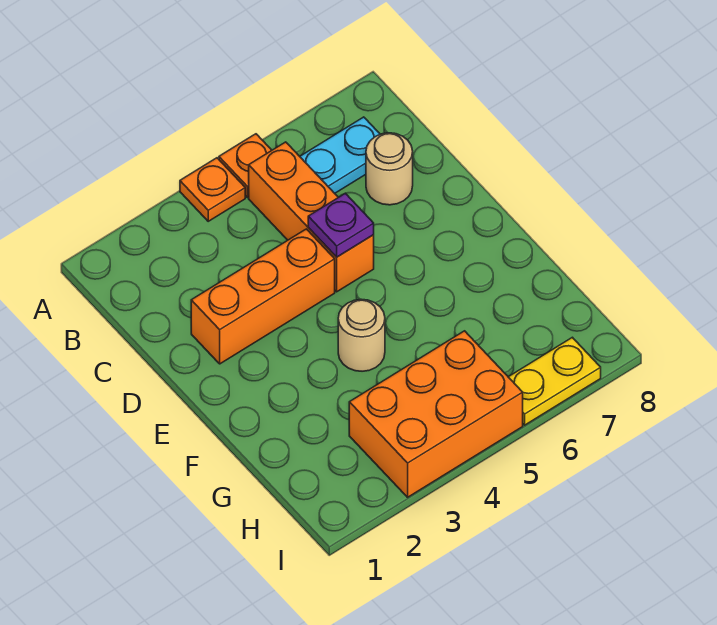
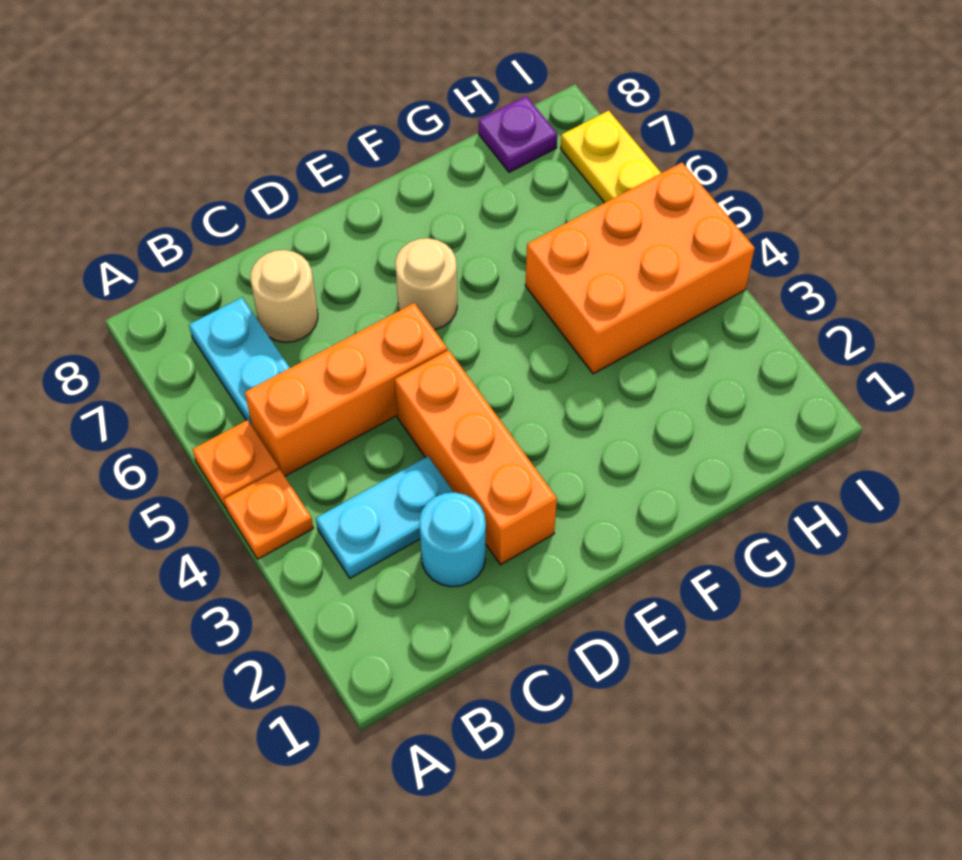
none -> cyan plate B3:C3 level 1
none -> cyan round brick C2 level 1
purple plate D5 level 2 -> purple plate H8 level 1
tan round brick F4 level 1 -> tan round brick E6 level 1
orange brick H3:I5 level 1 -> orange brick G4:I5 level 1

